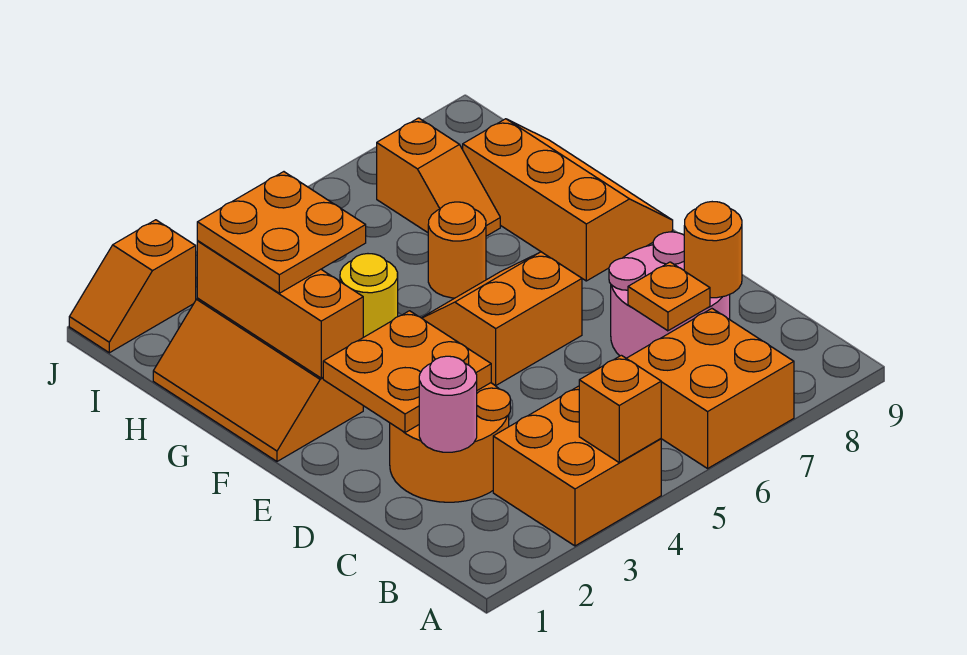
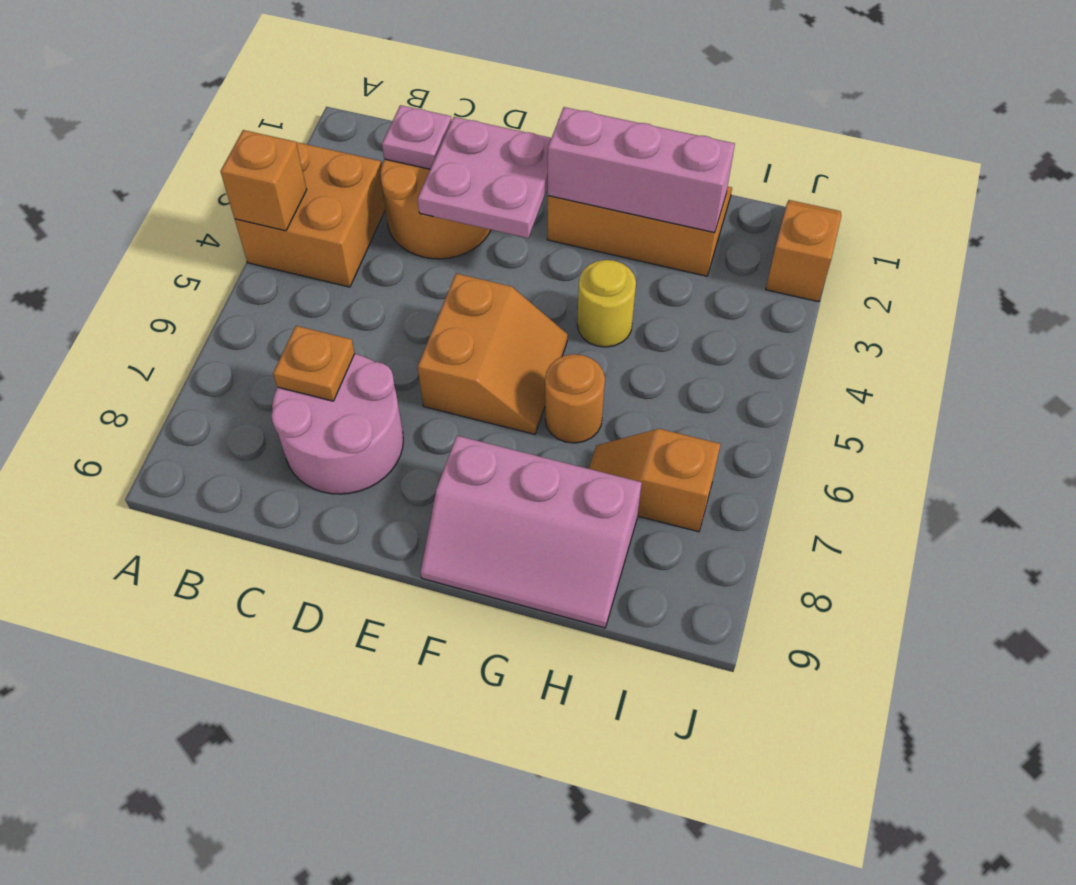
orange brick A6:B7 level 1 -> none
pink round brick C2 level 2 -> pink plate C2 level 2
orange round brick C8 level 2 -> none
orange plate D2:E3 level 2 -> pink plate D2:E3 level 2
orange brick F2:H2 level 2 -> pink brick F2:H2 level 2
orange slope F8:H9 level 1 top 8 -> pink slope F8:H9 level 1 top 8
orange plate G2:H3 level 3 -> none

